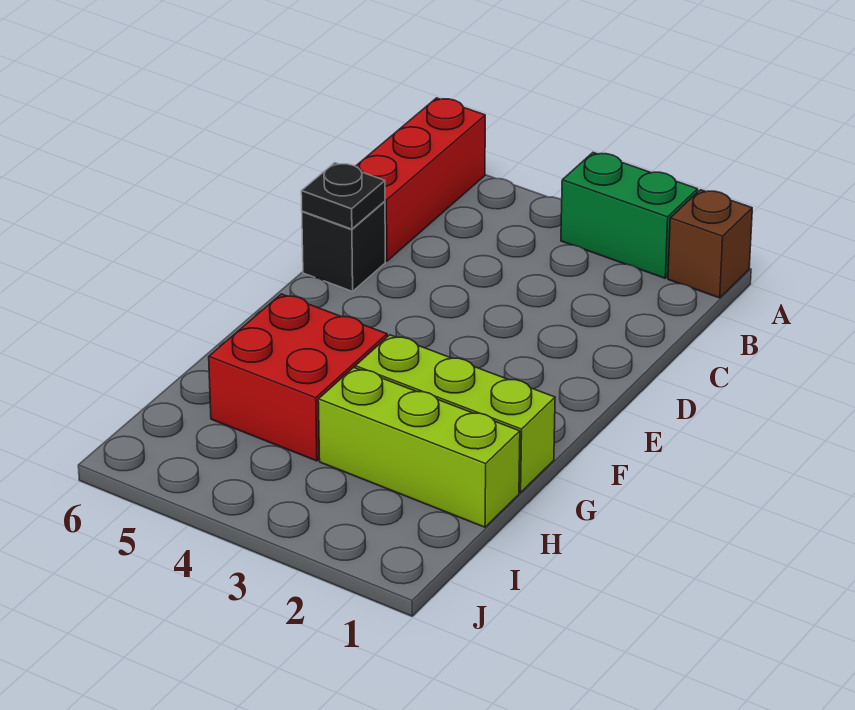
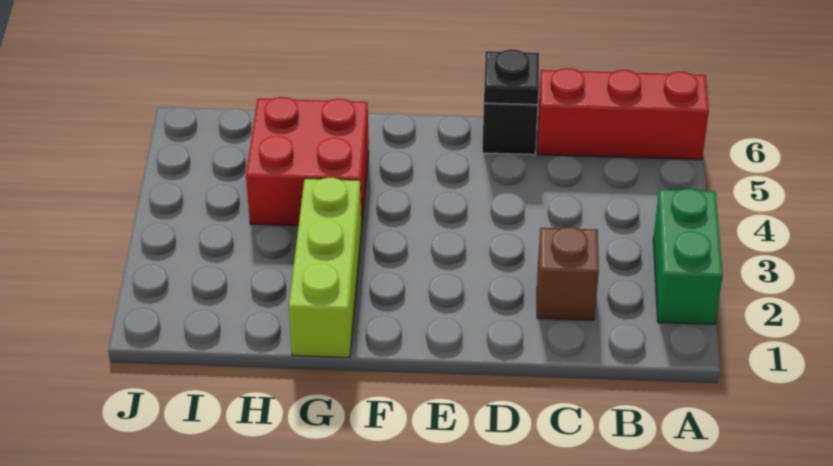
brown brick A1 level 1 -> brown brick C2 level 1
lime brick H1:H3 level 1 -> none

